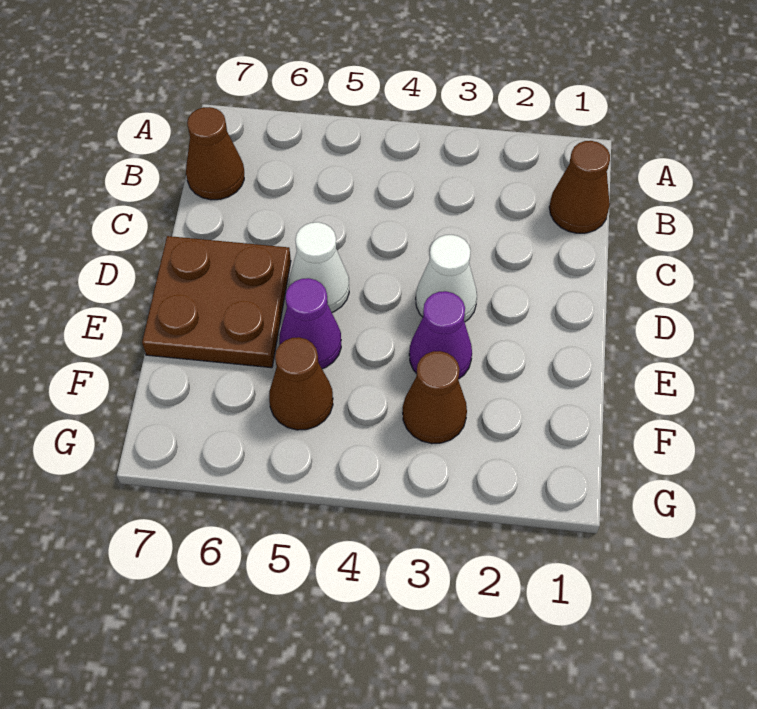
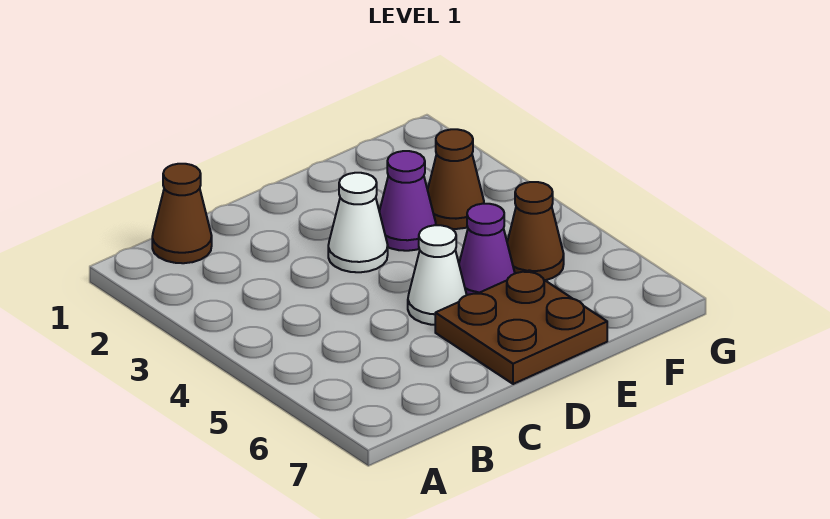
brown cone B7 level 1 -> none

